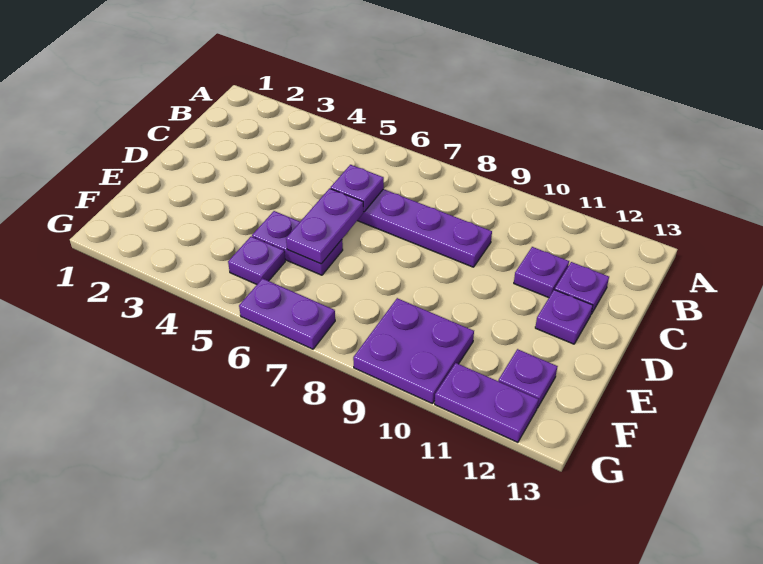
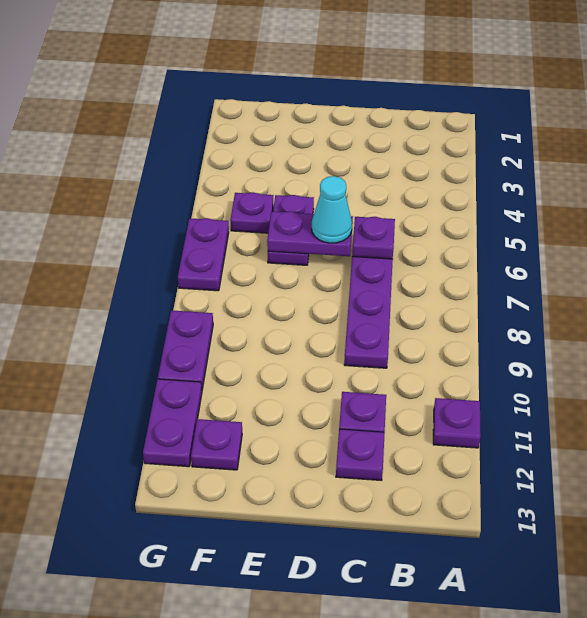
none -> cyan cone D6 level 3
purple plate D12 level 1 -> purple plate A11 level 1
purple plate F9:G10 level 1 -> purple plate G9:G10 level 1

